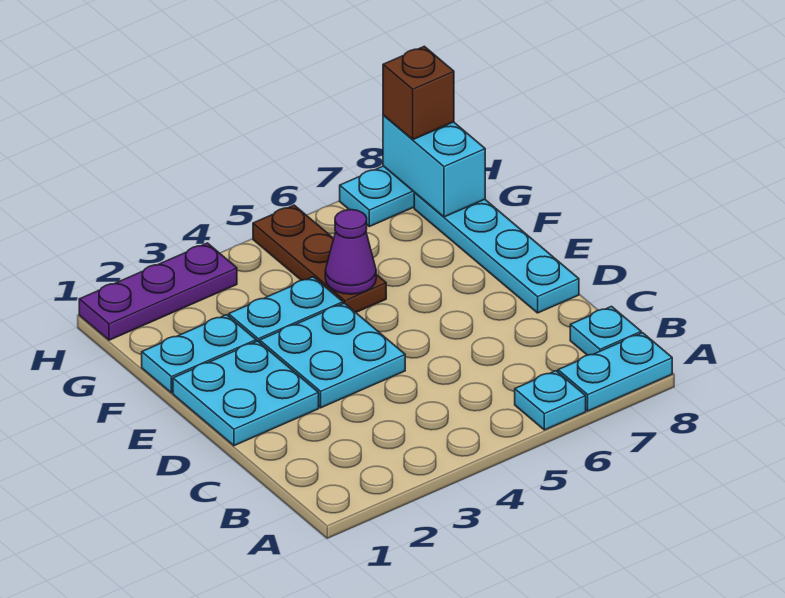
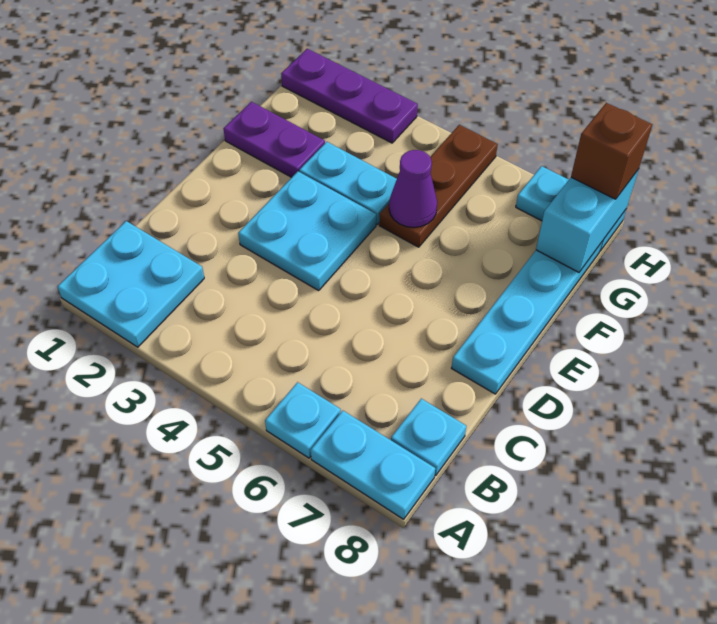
cyan plate D1:E2 level 1 -> cyan plate A1:B2 level 1
cyan plate F1:F2 level 1 -> purple plate F1:F2 level 1

